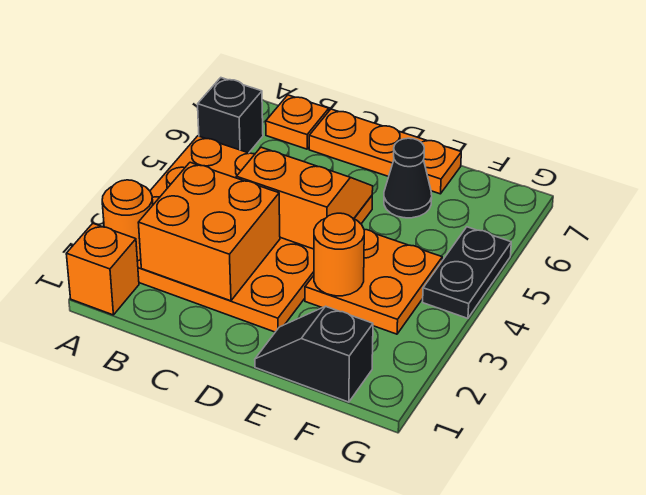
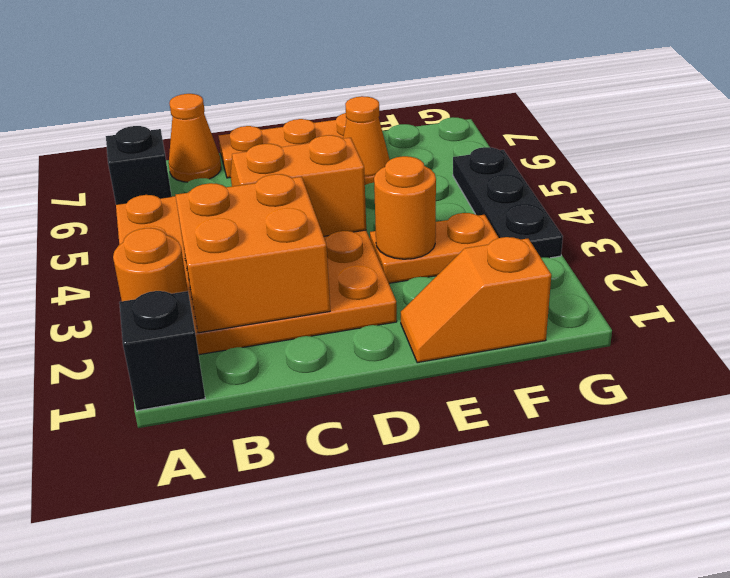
orange brick A1 level 1 -> black brick A1 level 1
orange plate B7 level 1 -> orange cone B7 level 1
black slope E1:F1 level 1 top F -> orange slope E1:F1 level 1 top F
orange plate E3:F4 level 1 -> orange plate E3:F3 level 1
black cone E6 level 1 -> orange cone E6 level 1
black plate G4:G5 level 1 -> black plate G3:G5 level 1

